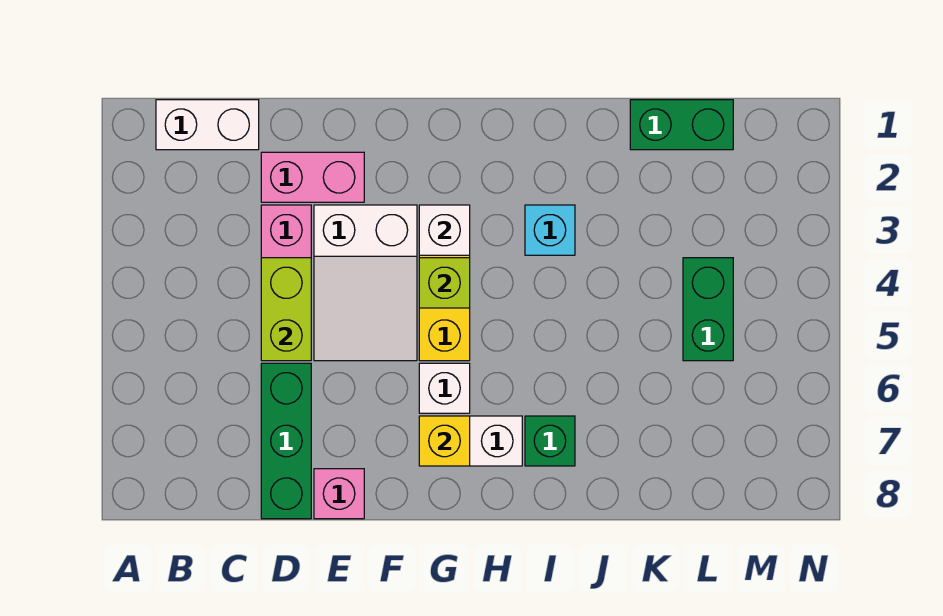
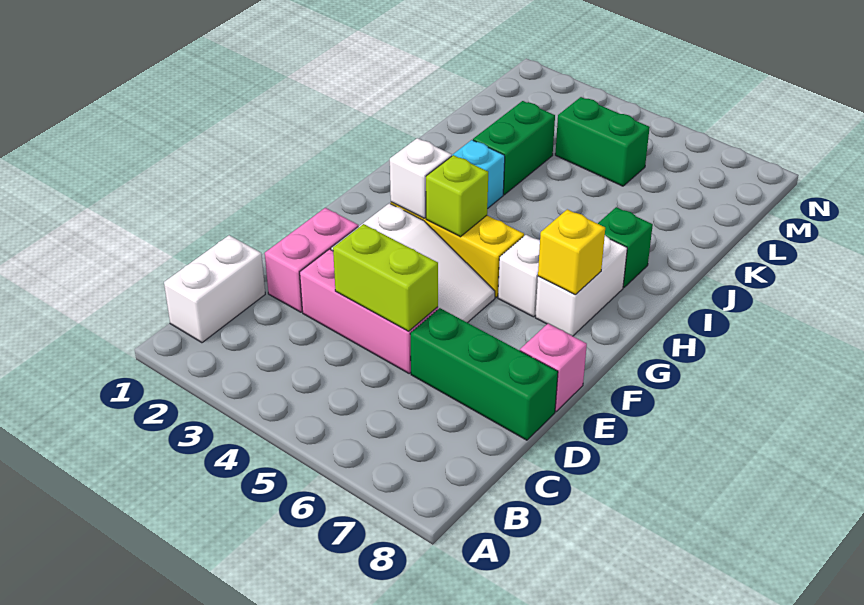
green brick K1:L1 level 1 -> green brick J3:K3 level 1

